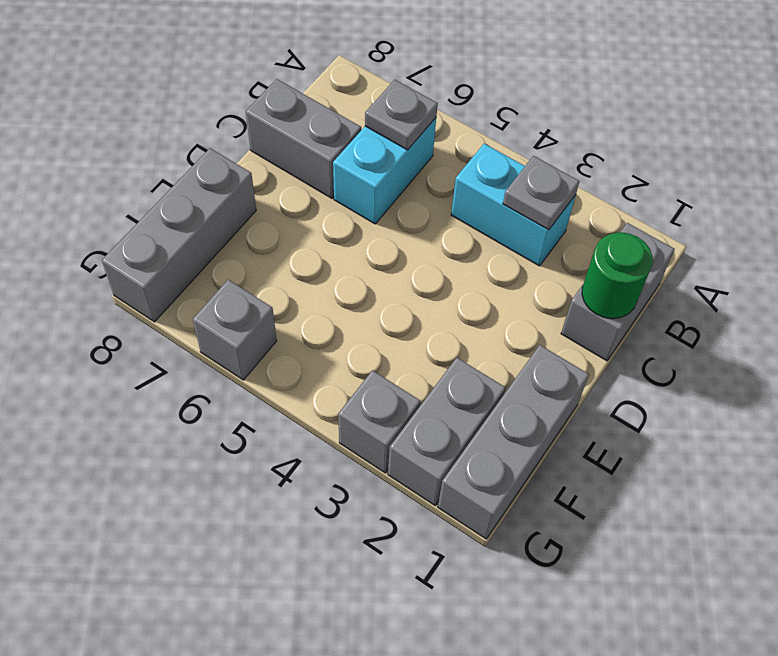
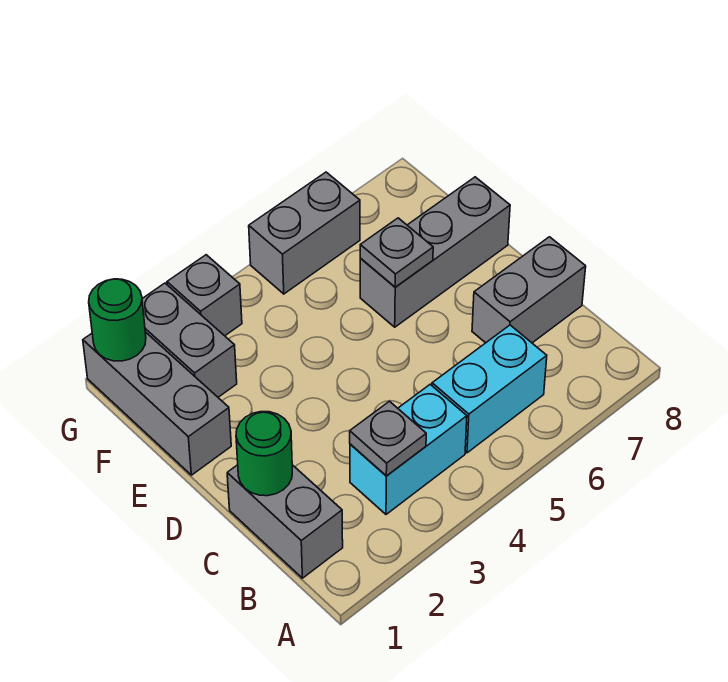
cyan brick B6:C6 level 1 -> cyan brick B5:B6 level 1
grey plate B6 level 2 -> grey plate E6 level 2
grey brick E8:G8 level 1 -> grey brick E6:E8 level 1
none -> green round brick G1 level 2
grey brick G6 level 1 -> grey brick G5:G6 level 1

